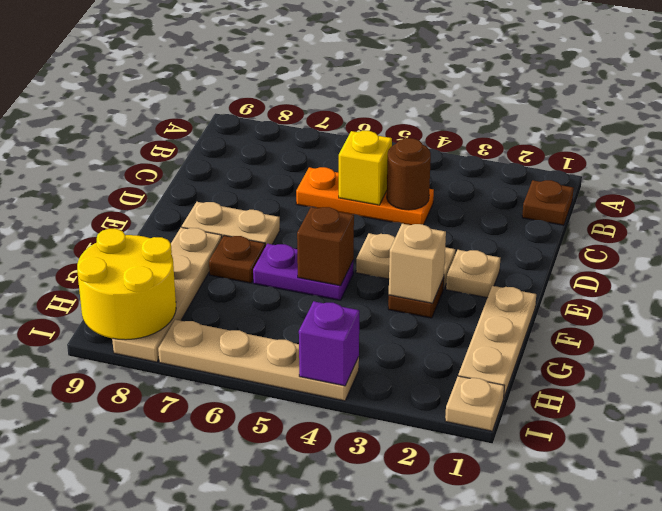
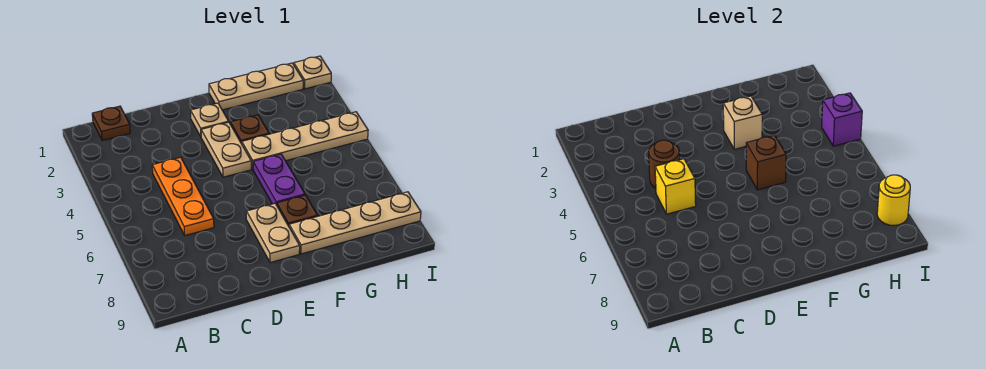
yellow round brick H8:I9 level 2 -> yellow round brick I8 level 2
tan plate I4:I7 level 1 -> tan plate F4:I4 level 1

